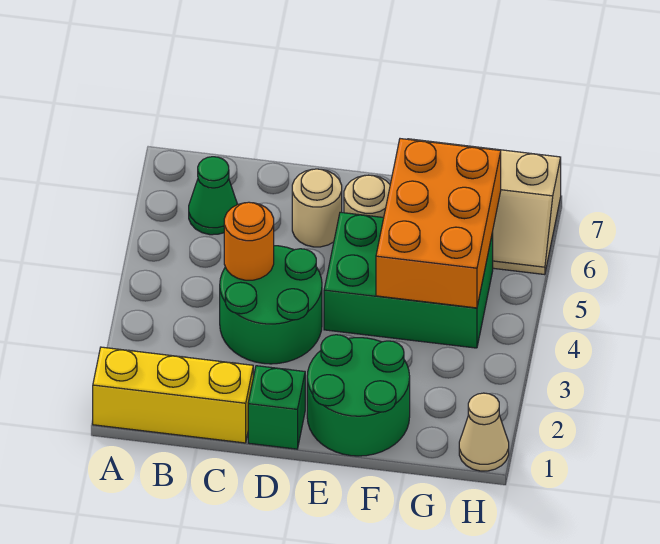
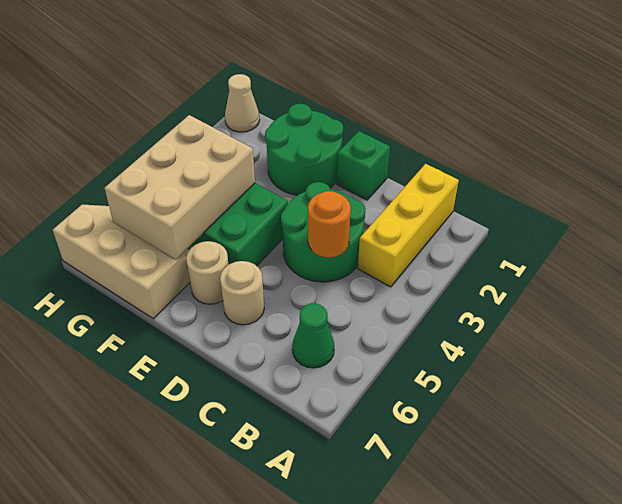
yellow brick A1:C1 level 1 -> yellow brick B1:B3 level 1
orange brick F4:G6 level 2 -> tan brick F4:G6 level 2

